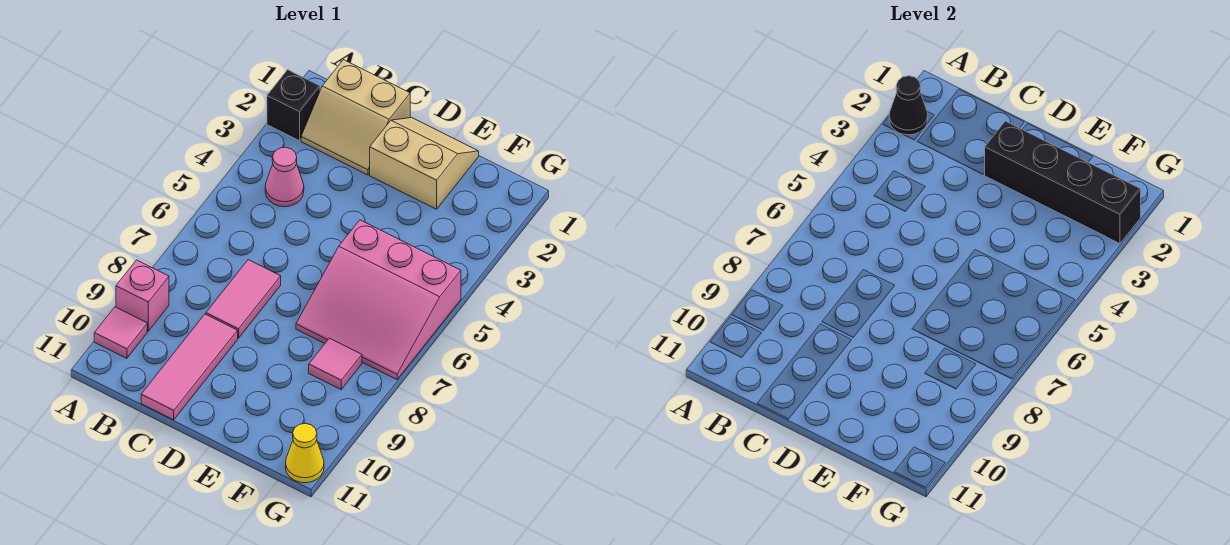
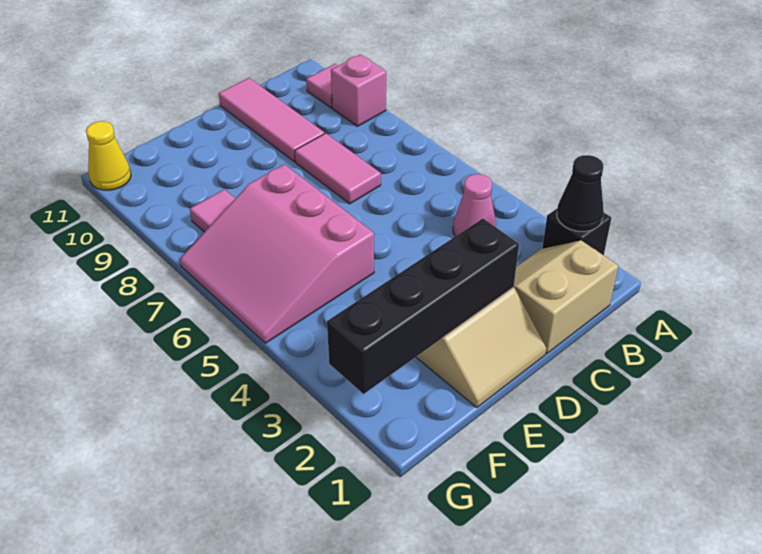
pink slope E5:G7 level 1 top 5 -> pink slope E5:G7 level 1 top E

